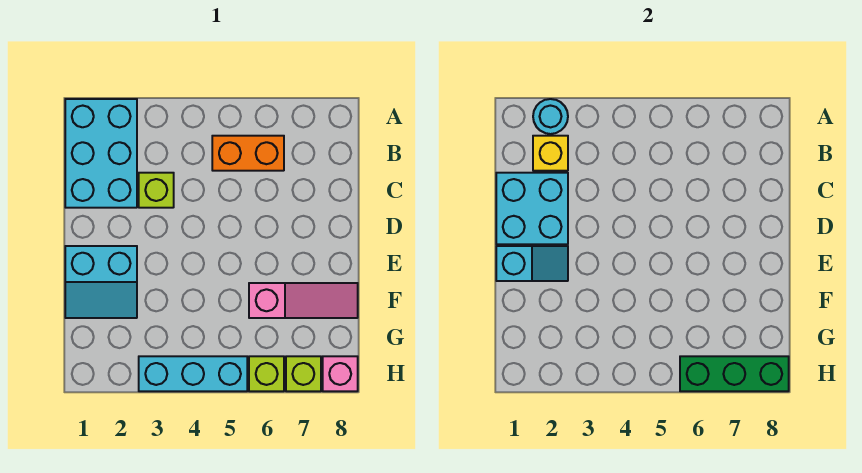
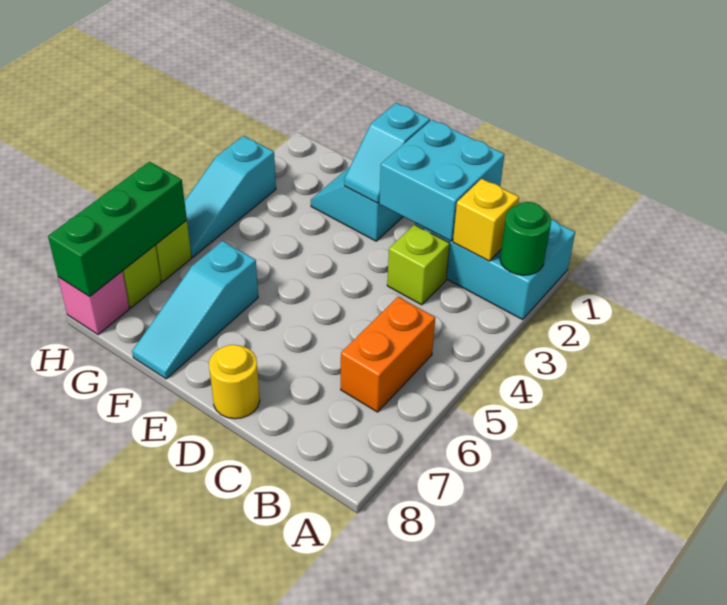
cyan round brick A2 level 2 -> green round brick A2 level 2
none -> yellow round brick D8 level 1
pink slope F6:F8 level 1 top 6 -> cyan slope F6:F8 level 1 top 6
cyan brick H3:H5 level 1 -> cyan slope H3:H5 level 1 top 3

